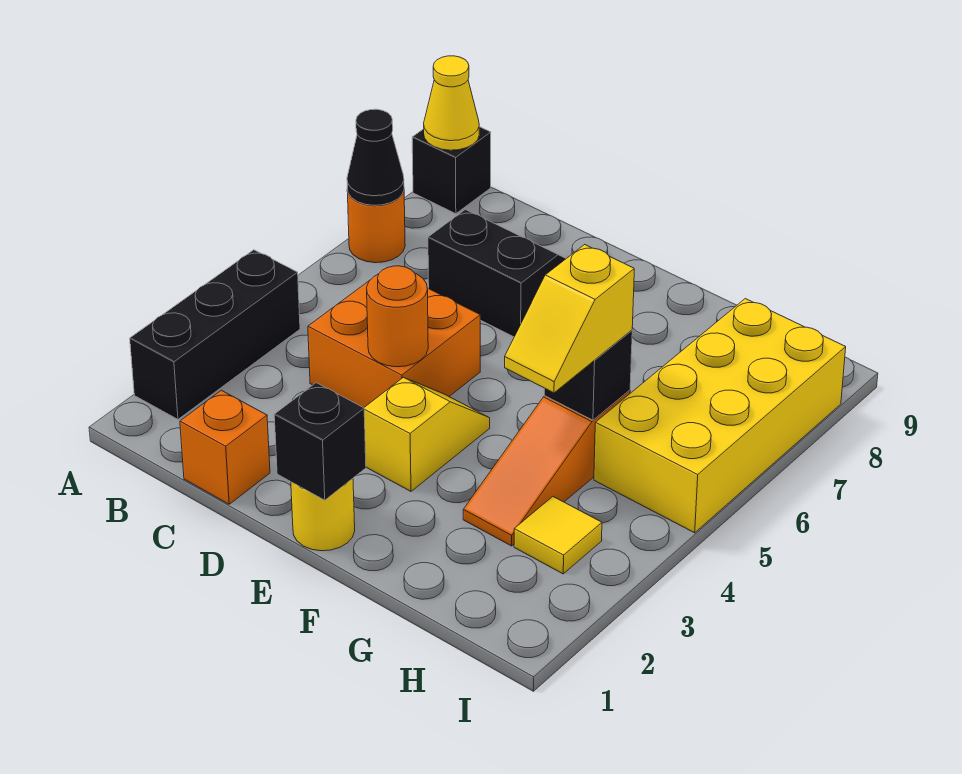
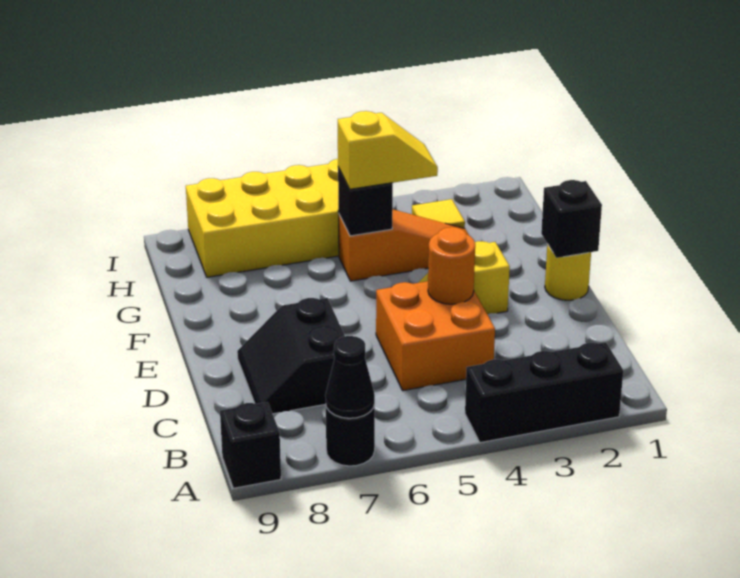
orange round brick A7 level 1 -> black round brick A7 level 1
yellow cone A9 level 2 -> none
orange brick C1 level 1 -> none

